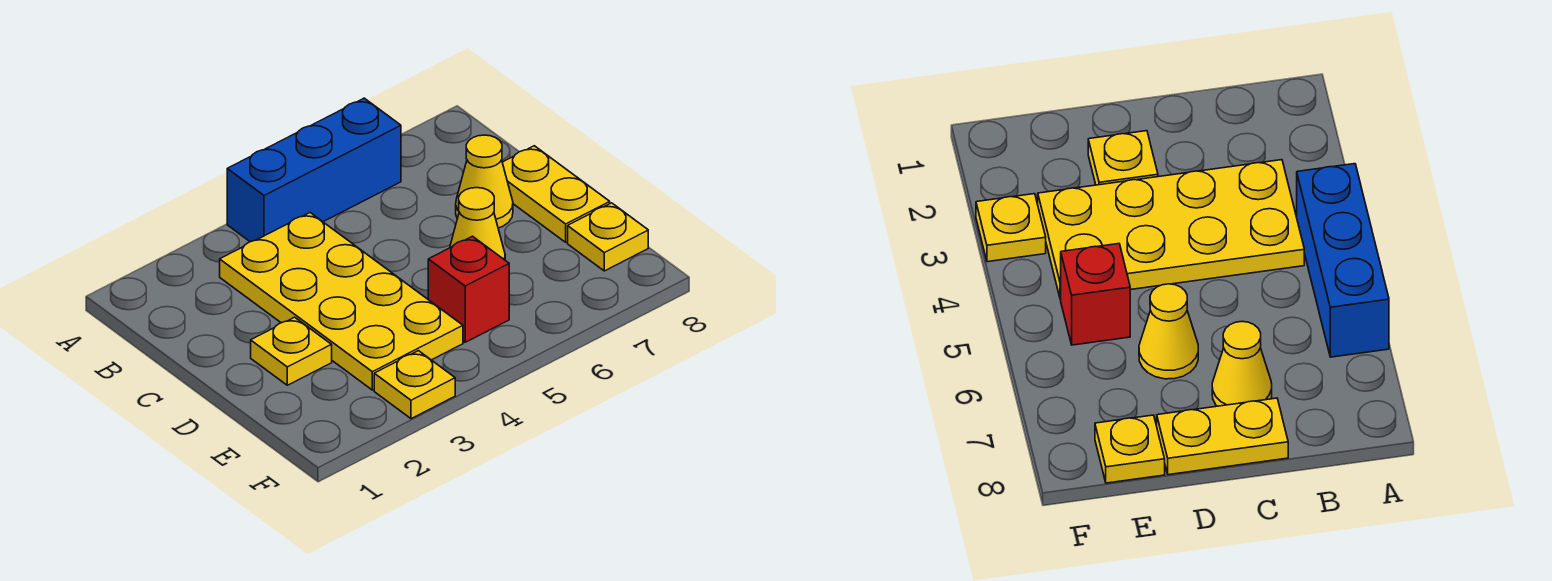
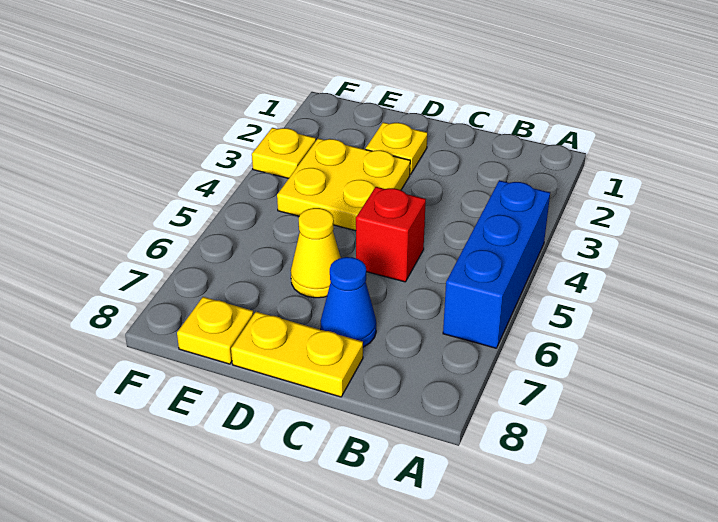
yellow plate B3:E4 level 1 -> yellow plate D3:E4 level 1
yellow cone C7 level 1 -> blue cone C7 level 1
red brick E5 level 1 -> red brick C5 level 1

